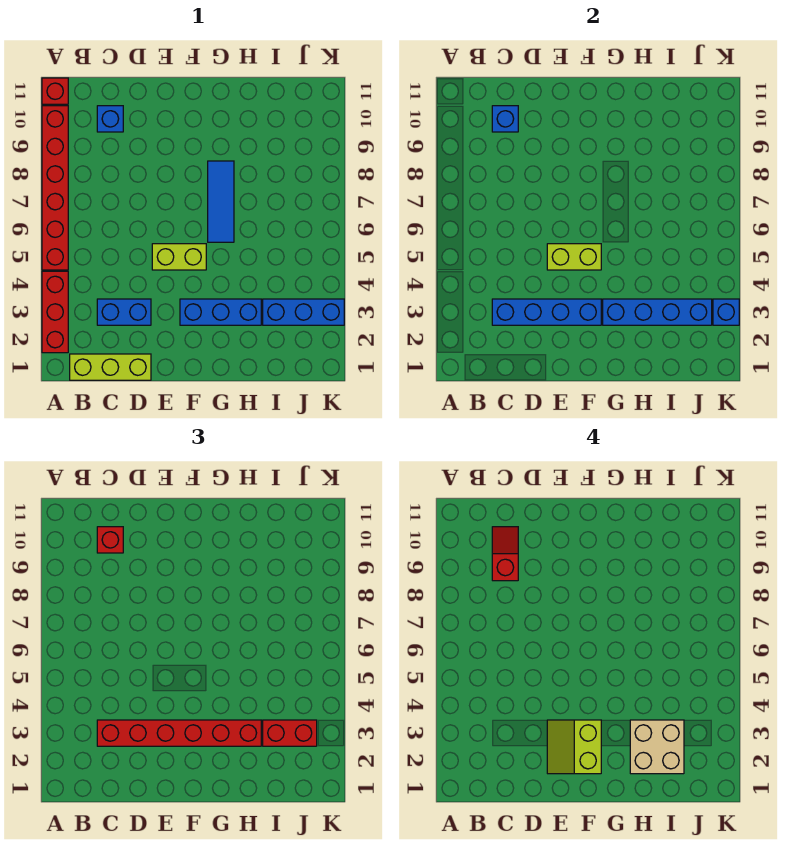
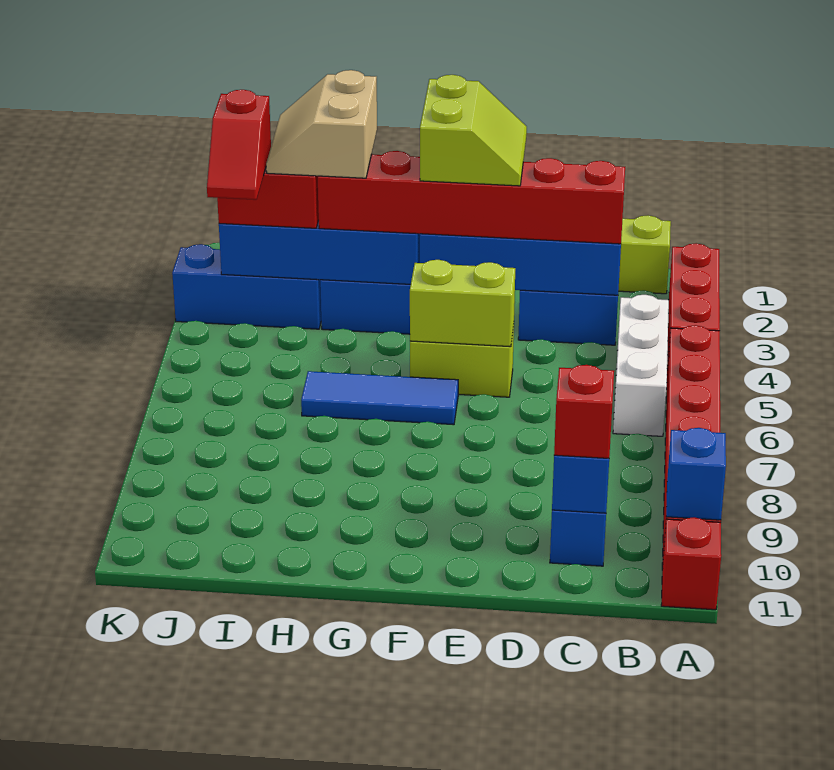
none -> white brick B4:B6 level 1
red slope C9:C10 level 4 top 9 -> red slope J3:J4 level 4 top 3
blue tile G6:G8 level 1 -> blue tile F6:H6 level 1
tan brick H2:I3 level 4 -> tan slope H2:I3 level 4 top H
blue brick K3 level 2 -> blue brick A10 level 2

